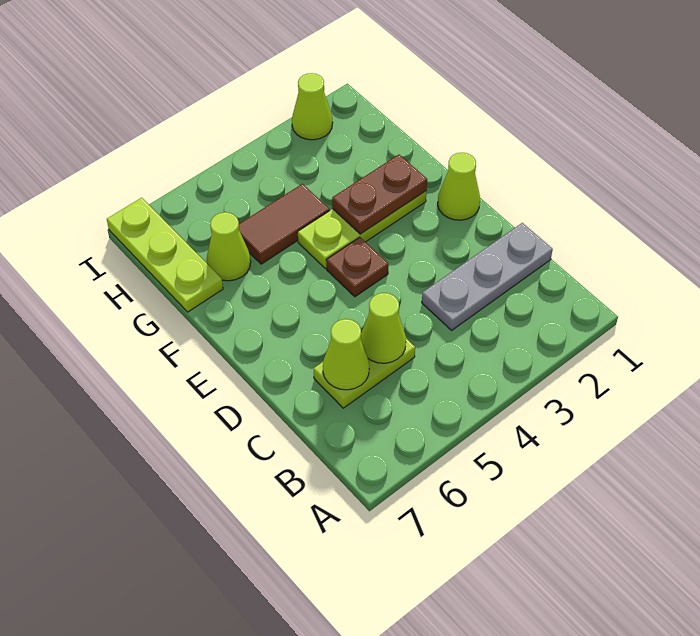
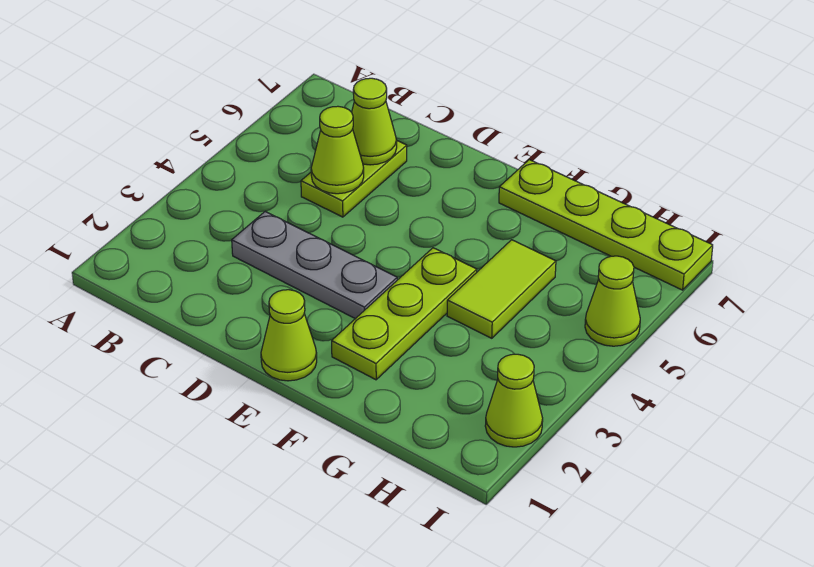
grey plate C1:C3 level 1 -> grey plate C3:E3 level 1
brown plate E4 level 1 -> none
brown plate F2:F3 level 2 -> none
brown tile G4:G5 level 1 -> lime tile G4:G5 level 1
lime cone G6 level 1 -> lime cone I5 level 1
lime plate G7:I7 level 1 -> lime plate F7:I7 level 1

